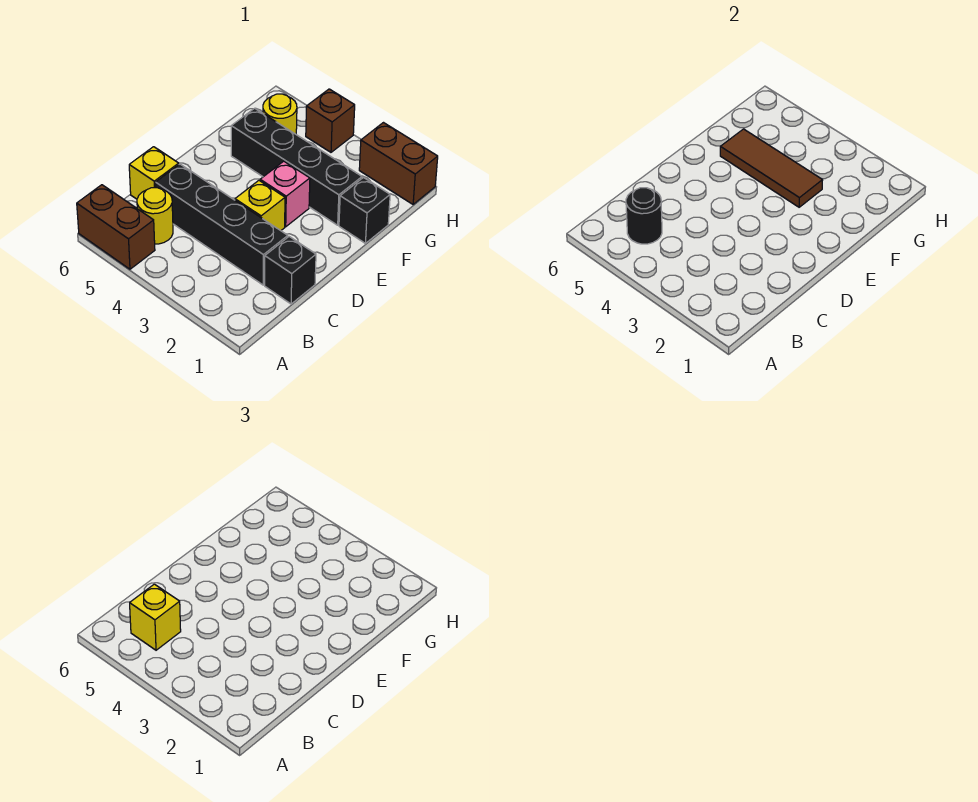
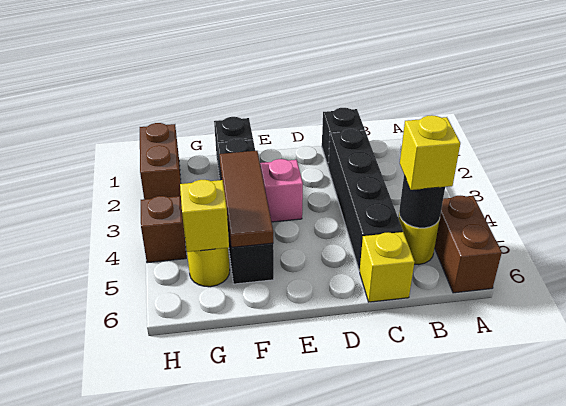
yellow brick D3 level 1 -> yellow brick G5 level 2

